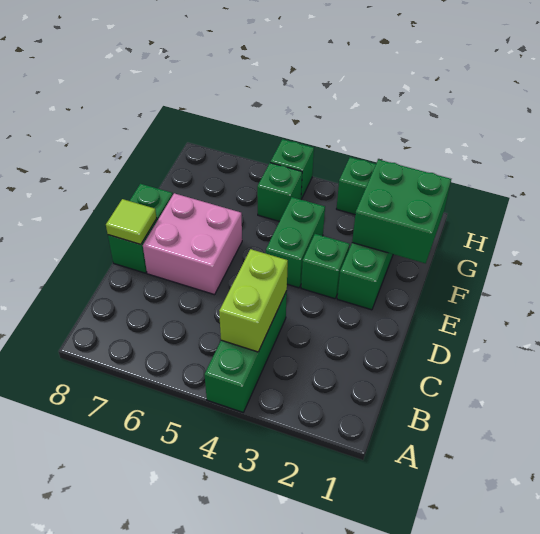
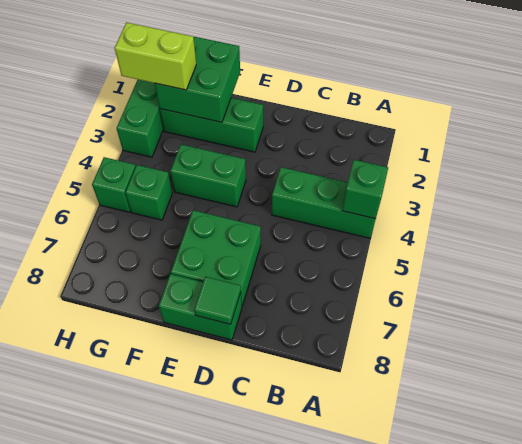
lime brick B4:C4 level 2 -> lime brick G2:H2 level 3
pink brick D6:E7 level 1 -> green brick D6:E7 level 1
lime tile D8 level 2 -> green tile D8 level 2
green brick E3 level 1 -> green brick A4 level 2

